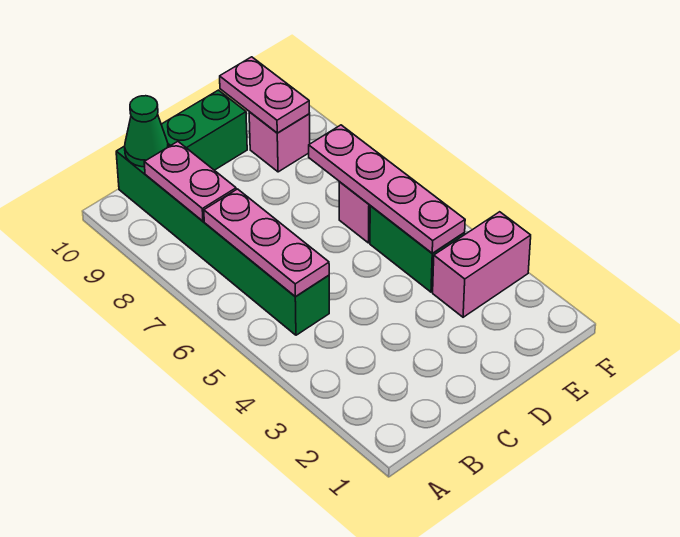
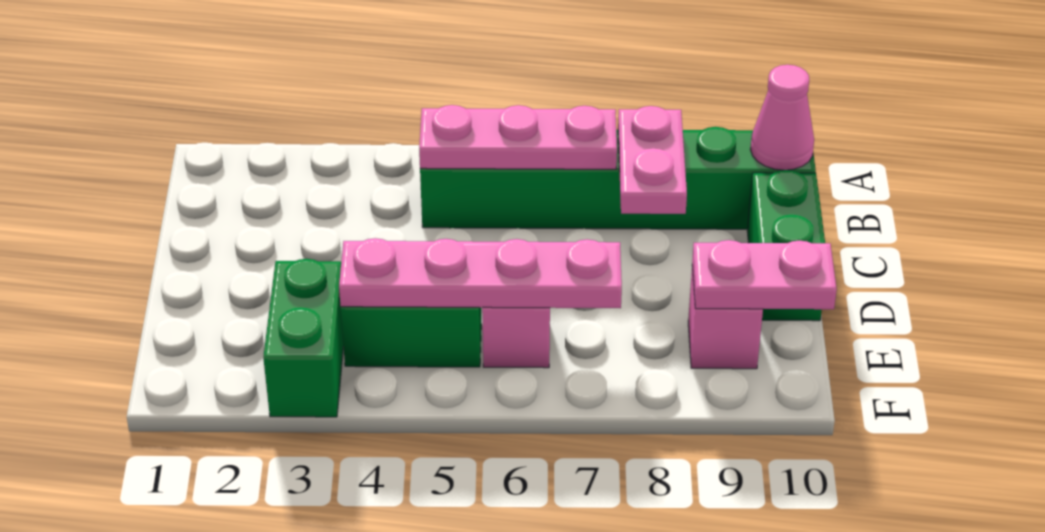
pink plate B8:B9 level 2 -> pink plate B8:C8 level 2
green cone B10 level 2 -> pink cone B10 level 2
pink brick E3:F3 level 1 -> green brick E3:F3 level 1

